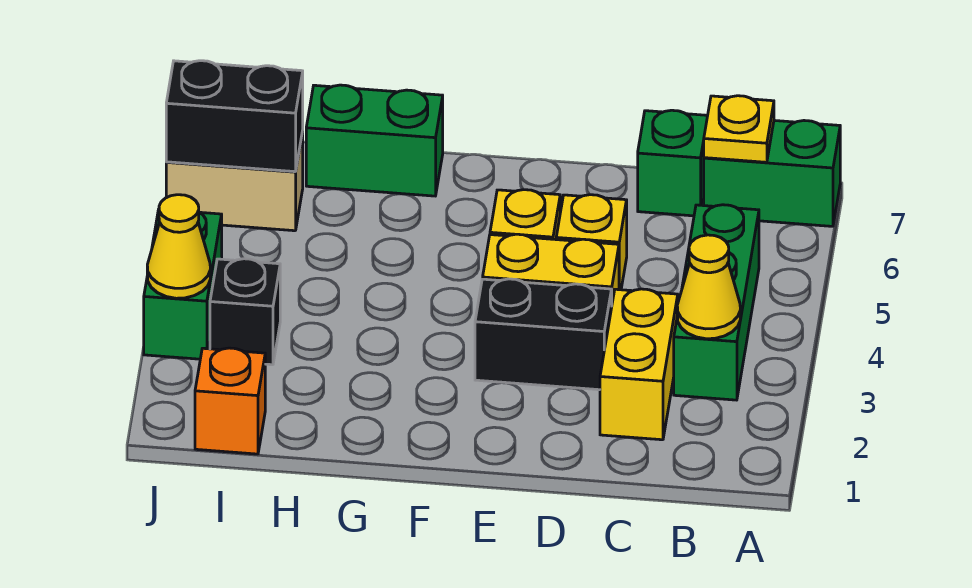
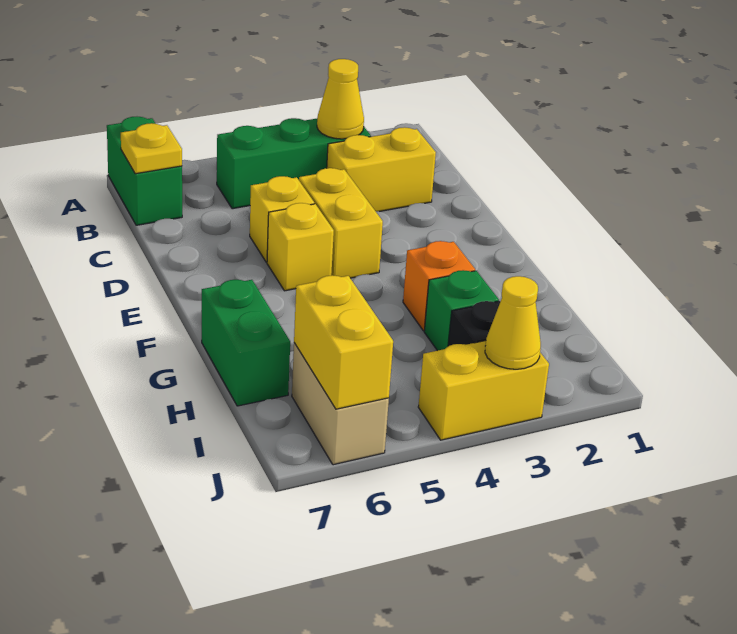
green brick C7 level 1 -> green brick H3 level 1
black brick D3:E3 level 1 -> none
orange brick I1 level 1 -> orange brick G3 level 1
black brick I6:J6 level 2 -> yellow brick I6:J6 level 2
green brick J3:J4 level 1 -> yellow brick J3:J4 level 1

